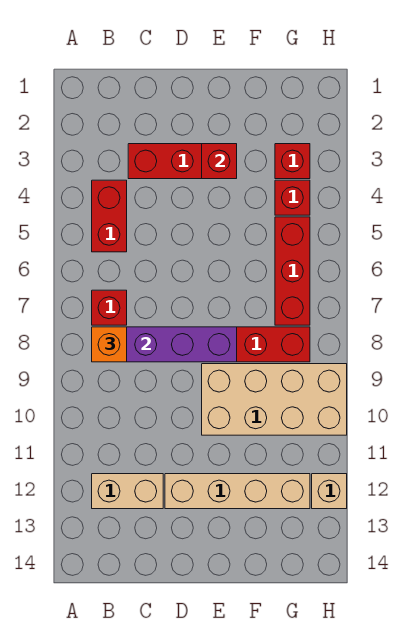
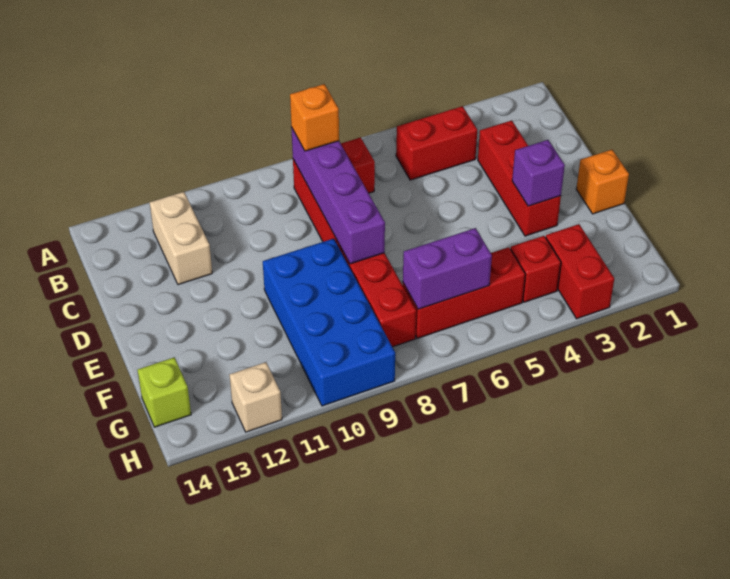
tan brick D12:G12 level 1 -> none
none -> orange brick E1 level 1
red brick E3 level 2 -> purple brick E3 level 2
tan brick E9:H10 level 1 -> blue brick E9:H10 level 1
red brick G3 level 1 -> red brick G3:H3 level 1
none -> purple brick G6:G7 level 2
none -> lime brick G14 level 1

